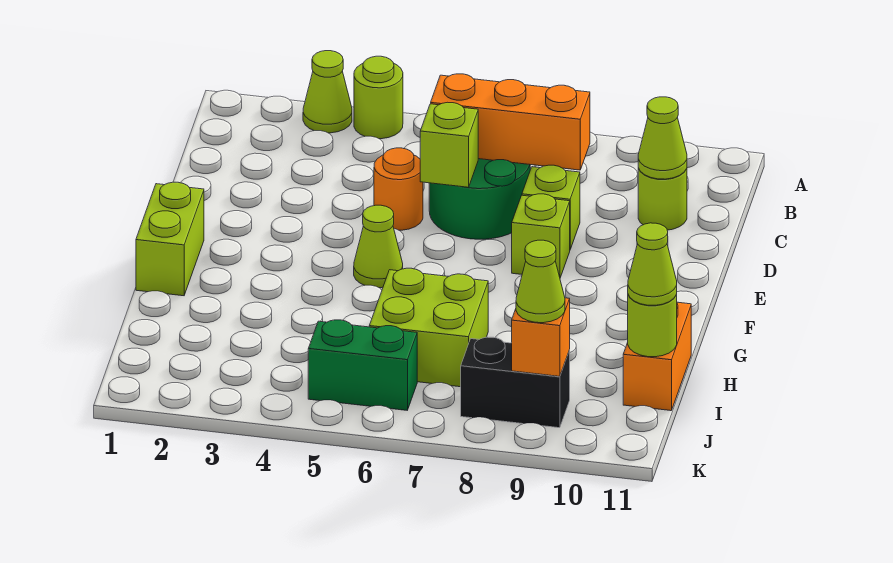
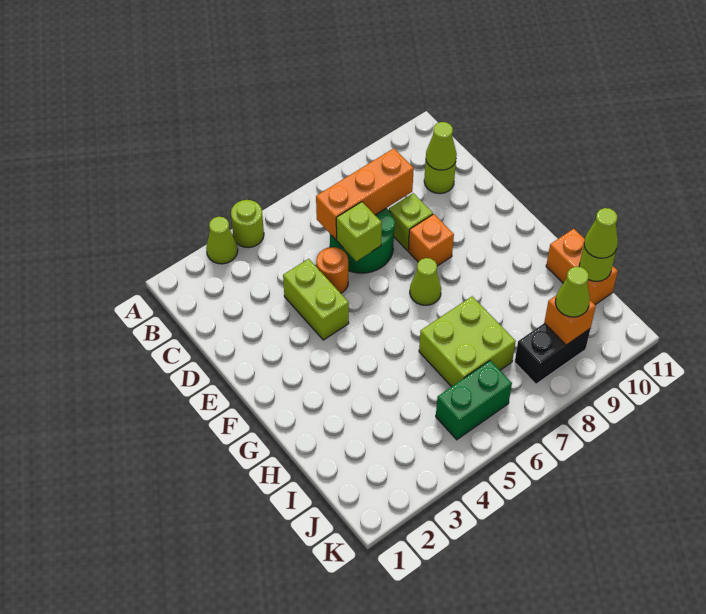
lime brick E8 level 1 -> orange brick E8 level 1
lime brick F1:G1 level 1 -> lime brick D4:E4 level 1
lime cone F5 level 1 -> lime cone F7 level 1

